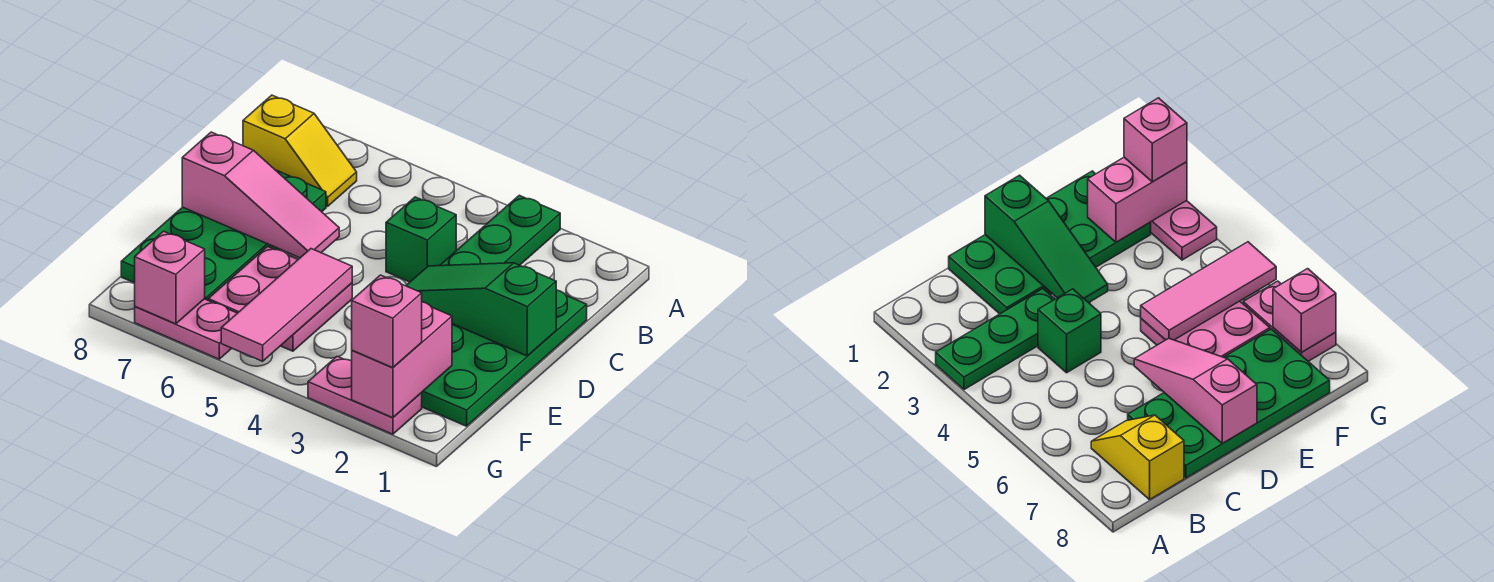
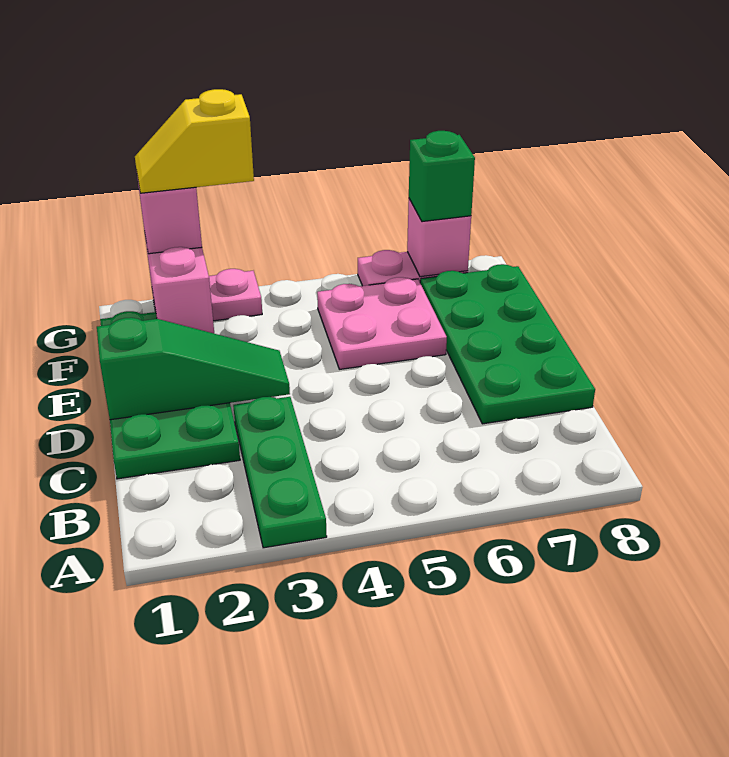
yellow slope B7:B8 level 1 top 8 -> yellow slope G2:G3 level 4 top 3
green brick C4 level 1 -> green brick G7 level 3
pink slope D6:D8 level 2 top 8 -> none
pink tile E5:G5 level 2 -> none

